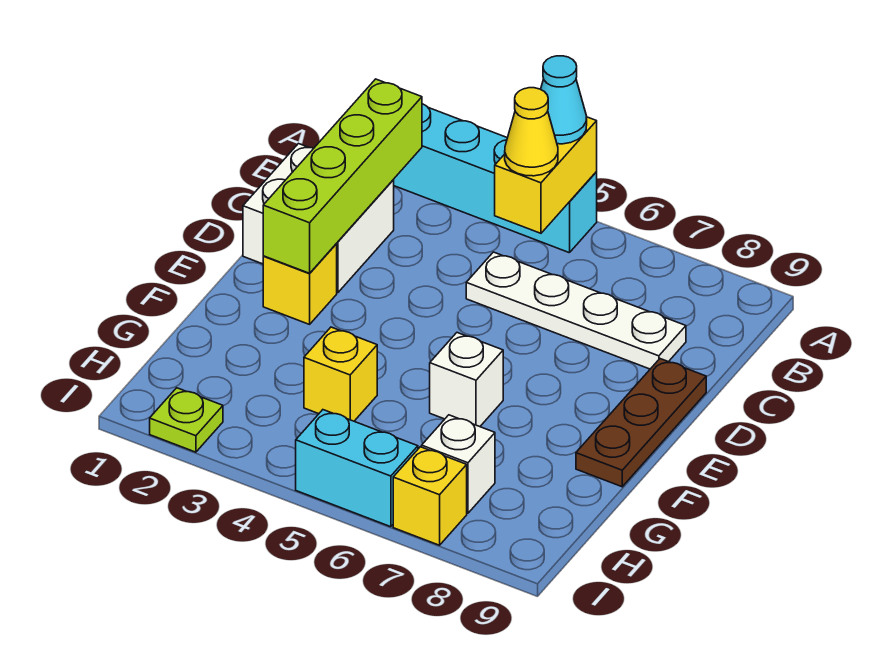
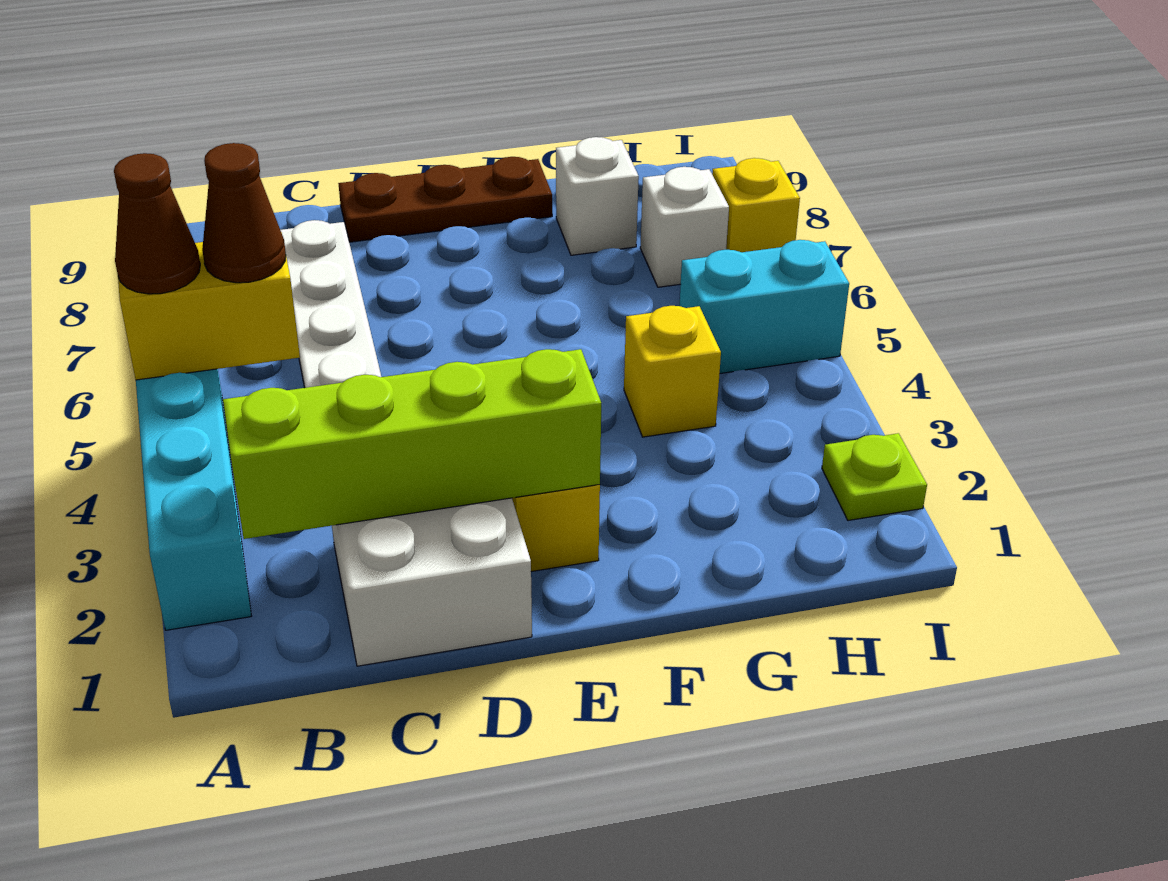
cyan cone A5 level 3 -> brown cone A5 level 3
yellow cone B5 level 3 -> brown cone B5 level 3
white brick F6 level 1 -> white brick G8 level 1
cyan brick I5:I6 level 1 -> cyan brick H5:I5 level 1

